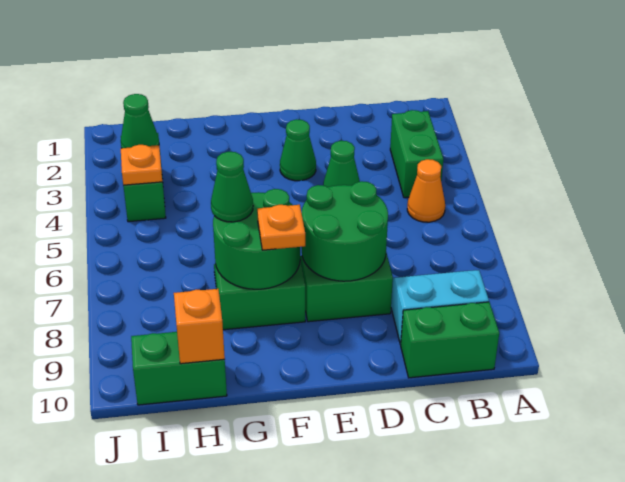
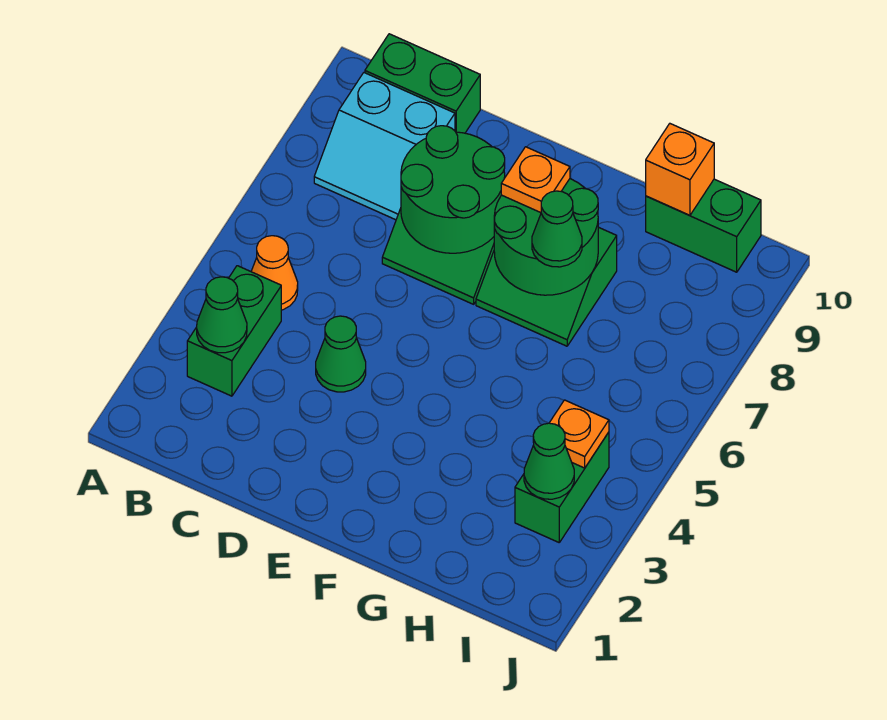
green cone E3 level 1 -> green cone B3 level 2

